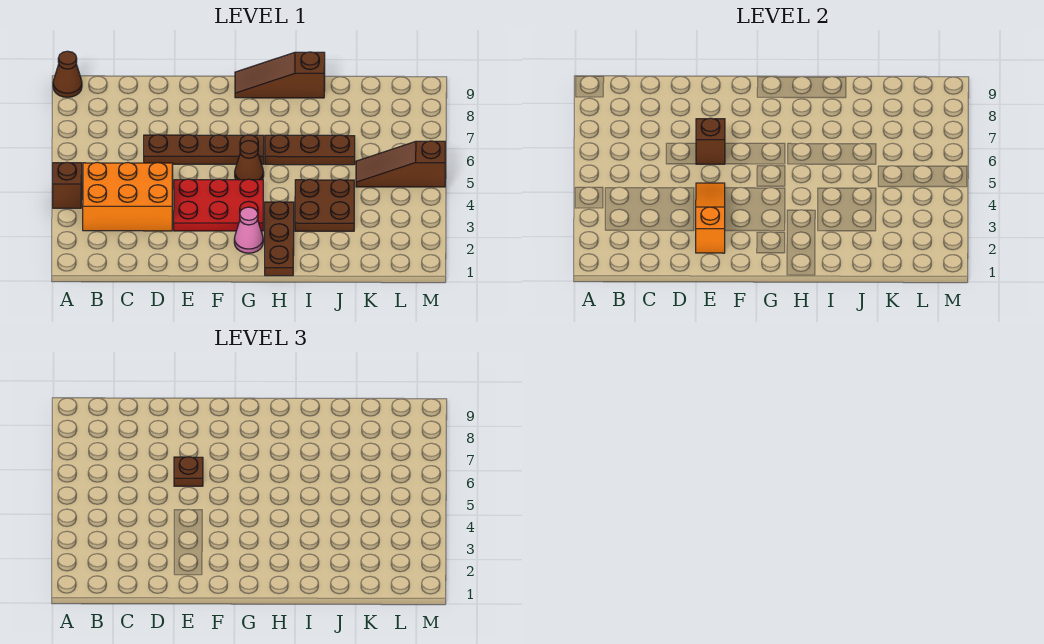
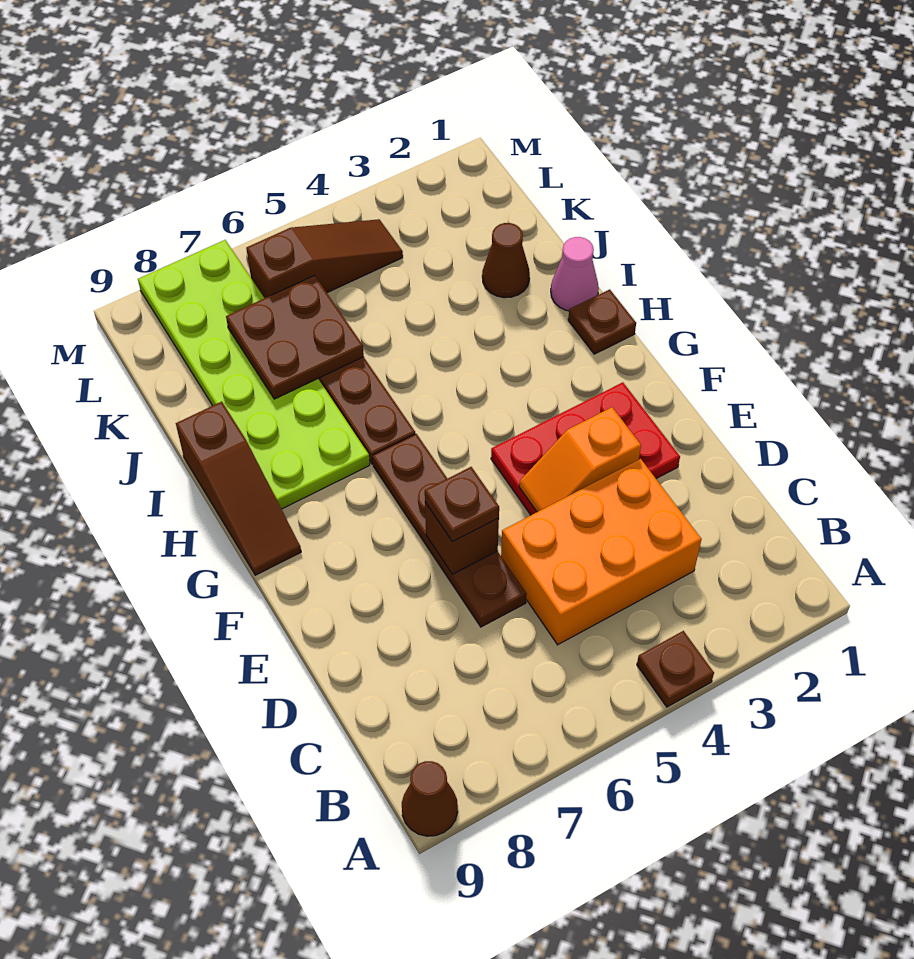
brown brick A4 level 1 -> brown plate A4 level 1
orange brick B3:D4 level 1 -> orange brick C3:D5 level 1
orange slope E2:E4 level 2 top 2 -> orange slope E3:E4 level 2 top 3
red plate E3:G4 level 1 -> red plate E2:F4 level 1
pink cone G2 level 1 -> pink cone I1 level 1
brown cone G5 level 1 -> brown cone J2 level 1
brown plate H1:H3 level 1 -> brown plate H1 level 1
none -> lime plate H7:M8 level 1
brown plate I3:J4 level 1 -> brown plate J6:K7 level 2
brown slope K5:M5 level 1 top M -> brown slope L4:L6 level 1 top 6

